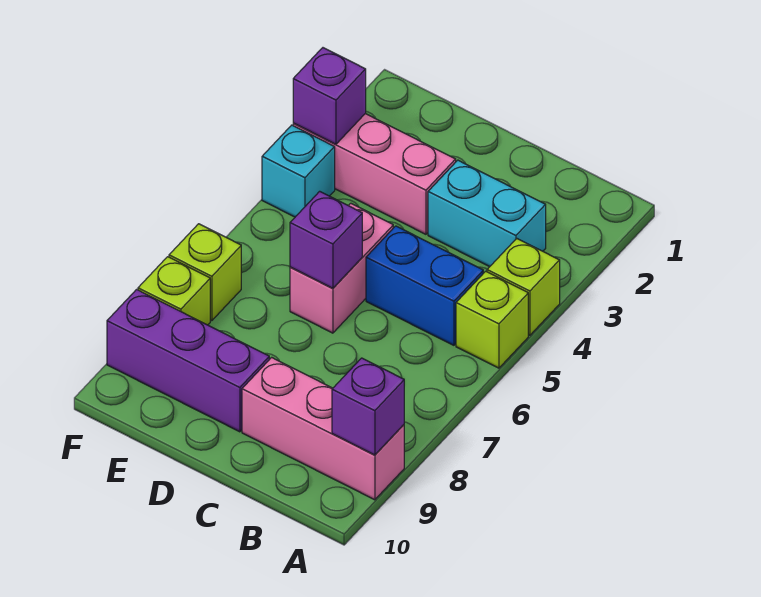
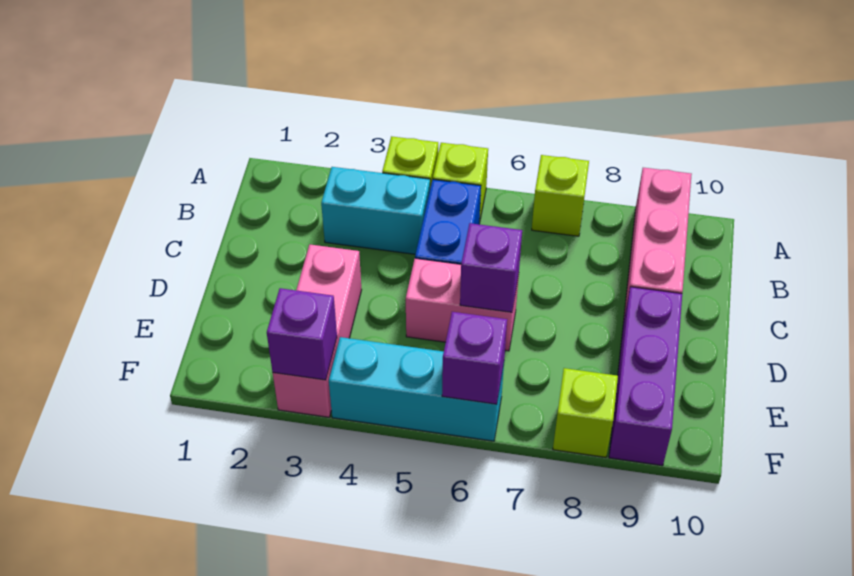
purple brick A9 level 2 -> purple brick F6 level 2
cyan brick B3:C3 level 1 -> cyan brick B3:B4 level 1
cyan brick F4 level 1 -> cyan brick F4:F6 level 1
lime brick F7 level 1 -> lime brick A7 level 1

